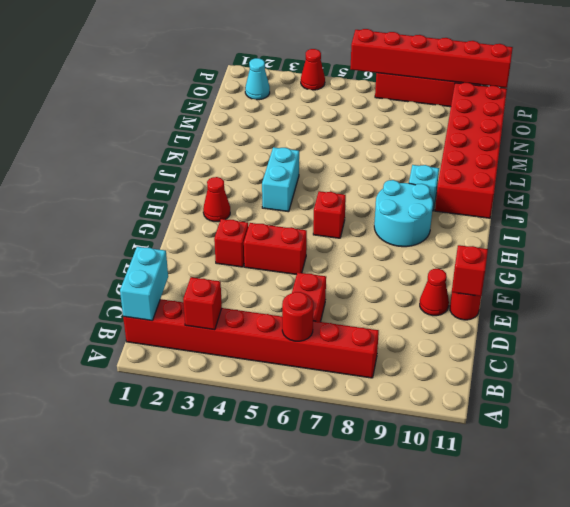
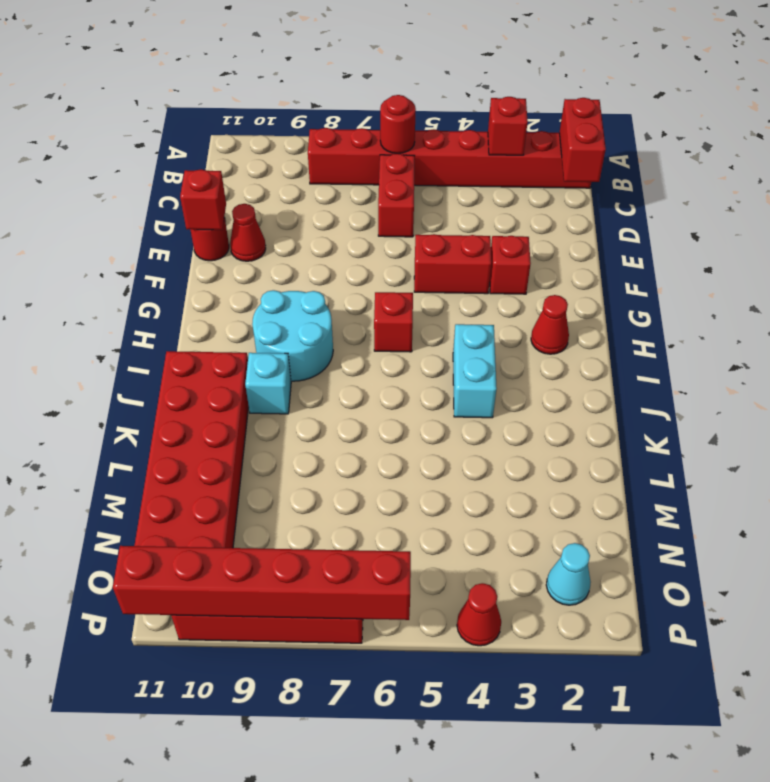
cyan brick B1:C1 level 2 -> red brick B1:C1 level 2

